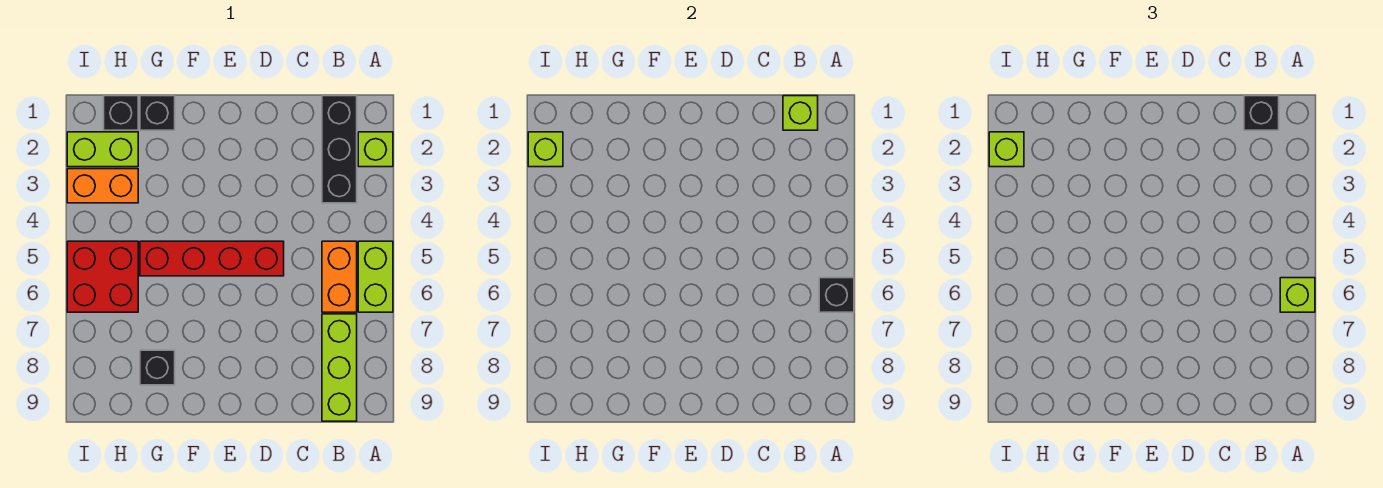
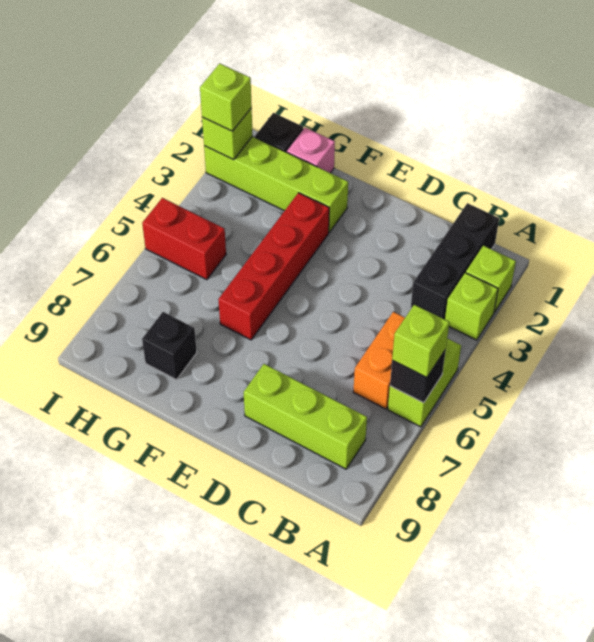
lime brick B1 level 2 -> lime brick A3 level 1
black brick B1 level 3 -> none
lime brick B7:B9 level 1 -> lime brick B8:D8 level 1
red brick D5:G5 level 1 -> red brick F3:F6 level 1
black brick G1 level 1 -> pink brick G1 level 1
lime brick H2:I2 level 1 -> lime brick F2:I2 level 1
orange brick H3:I3 level 1 -> none
red brick H5:I6 level 1 -> red brick H5:I5 level 1

